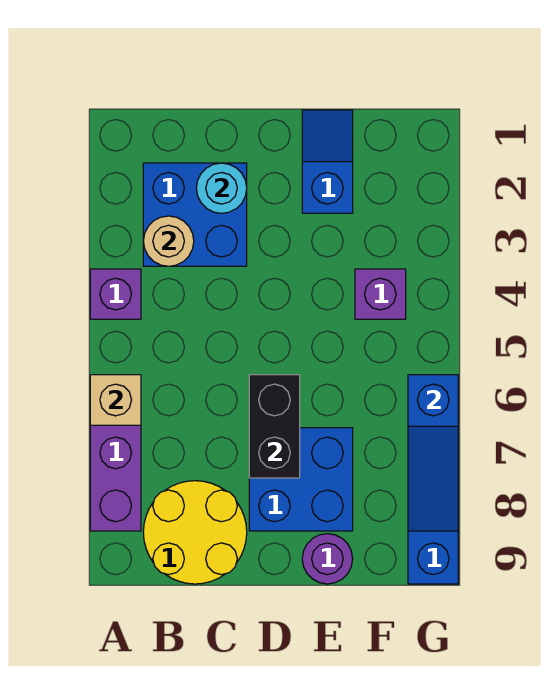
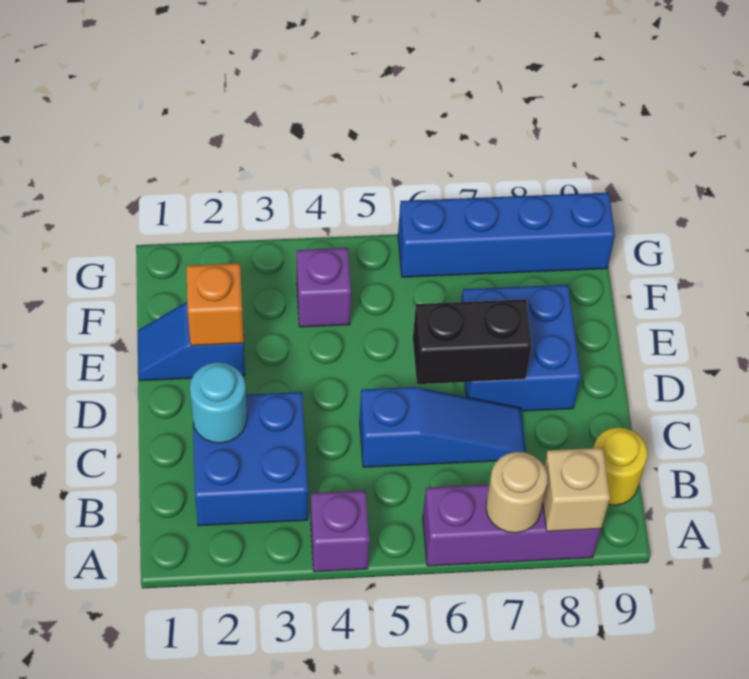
tan brick A6 level 2 -> tan brick A8 level 2
tan round brick B3 level 2 -> tan round brick A7 level 2
yellow round brick B8:C9 level 1 -> yellow round brick B9 level 1
none -> orange brick E2 level 2
purple round brick E9 level 1 -> none
blue slope G6:G8 level 2 top 6 -> blue slope C5:C7 level 1 top 5

